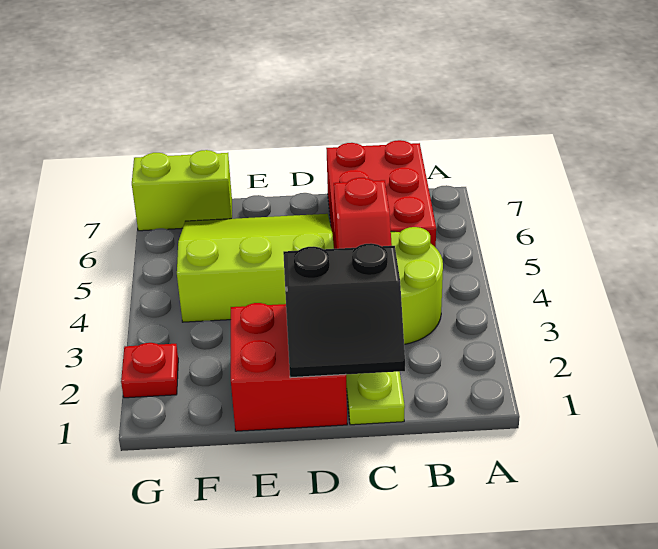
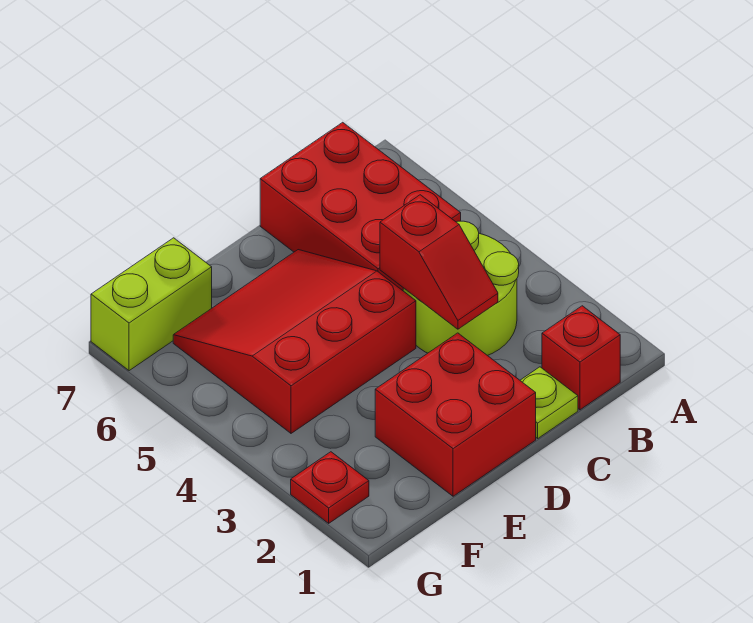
none -> red brick B1 level 1
black slope C1:D2 level 2 top 2 -> none
lime slope D4:F6 level 1 top 4 -> red slope D4:F6 level 1 top 4

